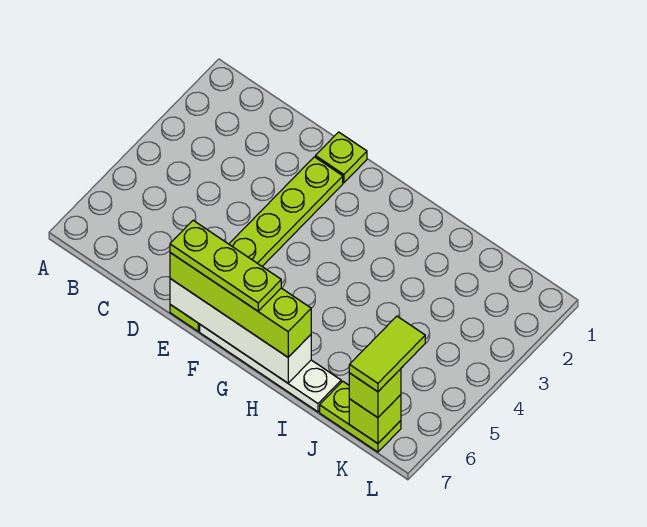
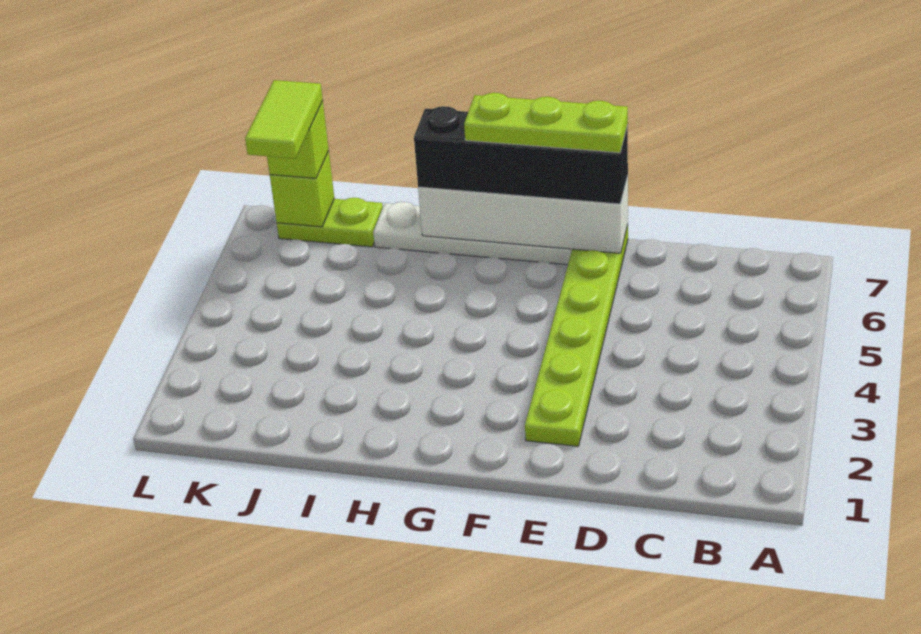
lime plate E1 level 1 -> none
lime brick E7:H7 level 3 -> black brick E7:H7 level 3

